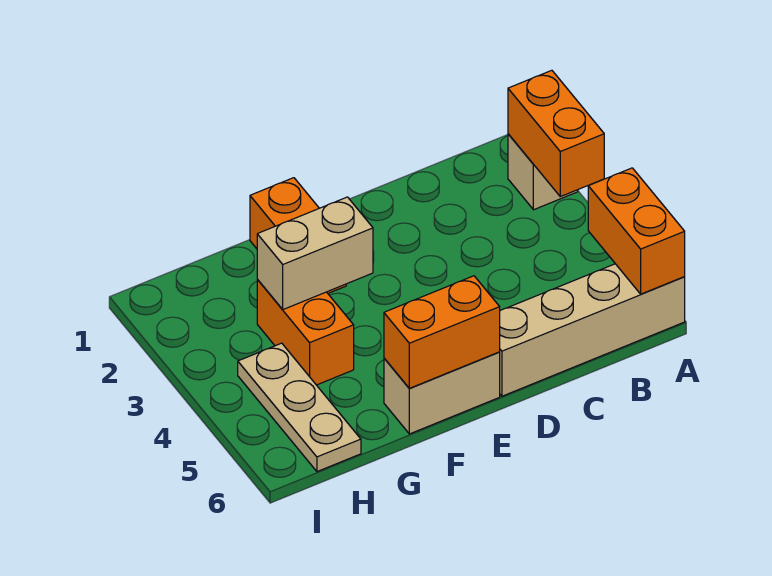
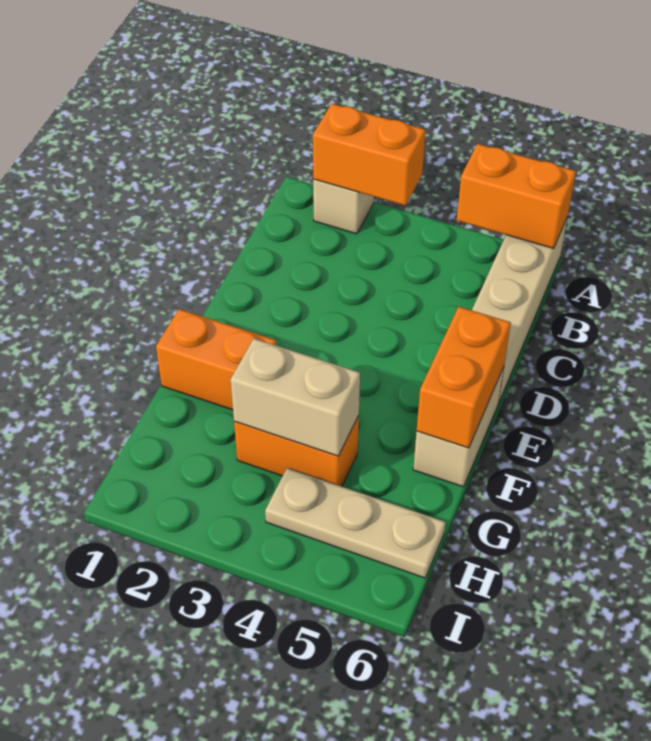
tan brick F3:G3 level 2 -> tan brick G3:G4 level 2

